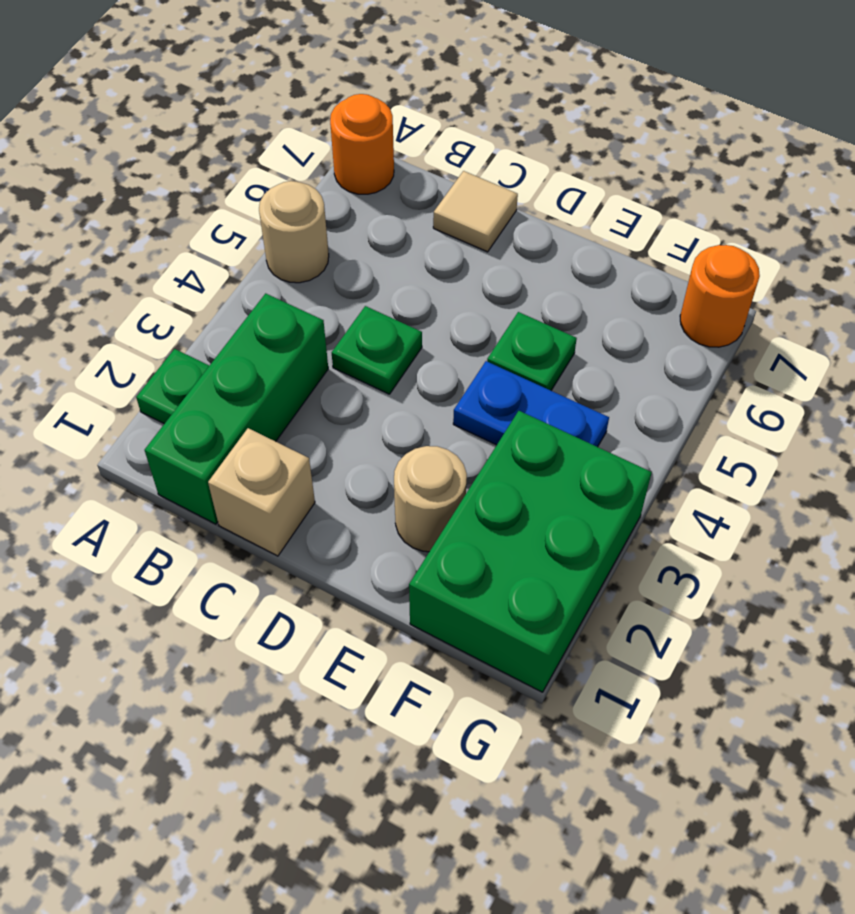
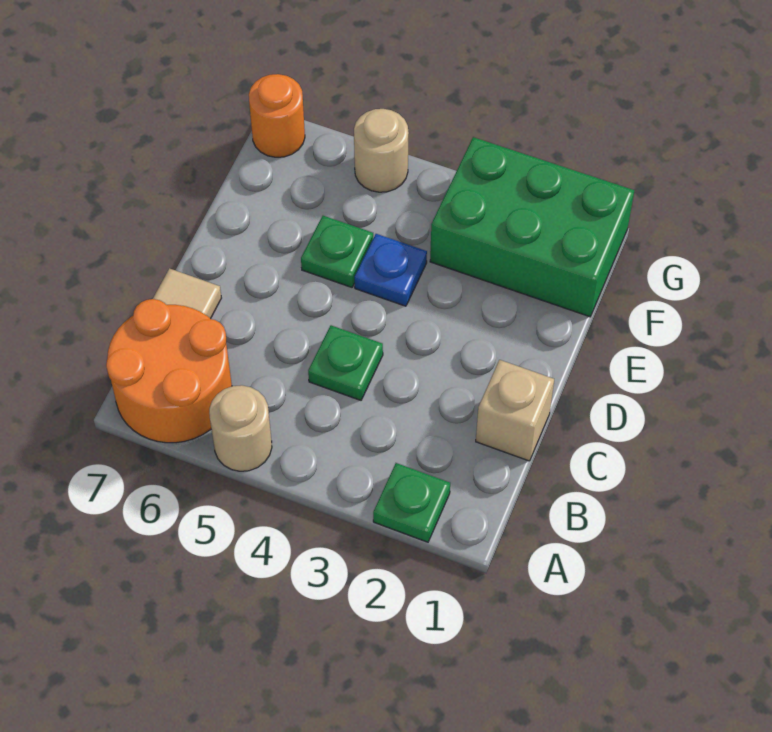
orange round brick A7 level 1 -> orange round brick A6:B7 level 1
green brick B1:B3 level 1 -> none
tan round brick E2 level 1 -> tan round brick G5 level 1
blue plate E4:F4 level 1 -> blue plate E4 level 1

